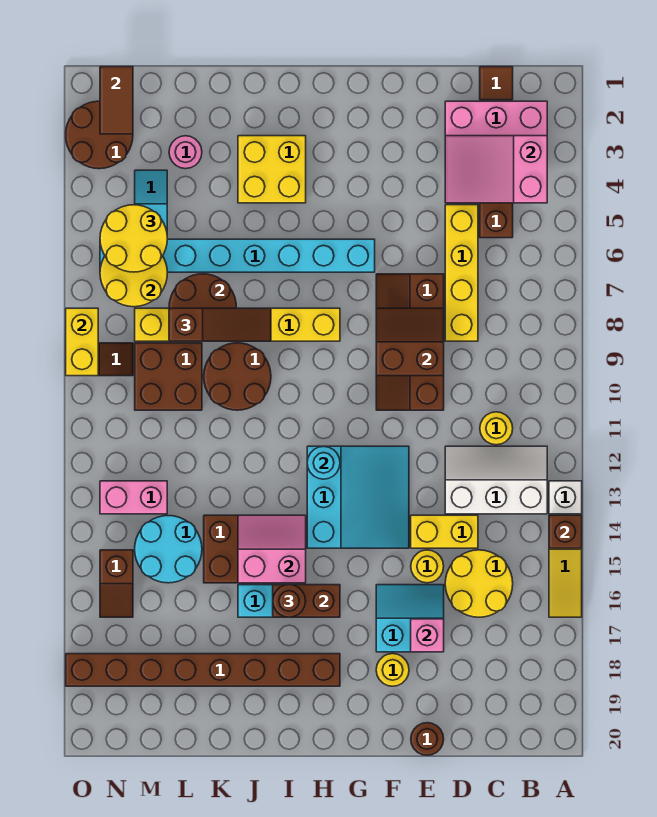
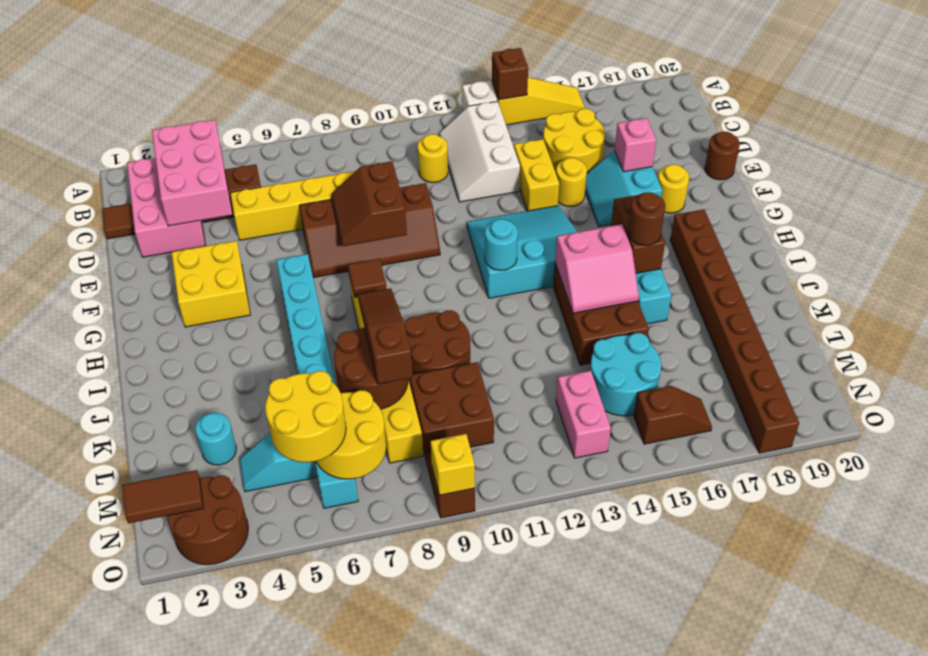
pink slope B3:D4 level 2 top B -> pink brick B3:D4 level 2
none -> brown tile H8 level 2
yellow brick I3:J4 level 1 -> yellow brick F3:G4 level 1
pink slope I14:J15 level 2 top 15 -> pink slope I14:J15 level 2 top I
pink round brick L3 level 1 -> cyan round brick L3 level 1
yellow brick O8:O9 level 2 -> yellow brick O9 level 2

